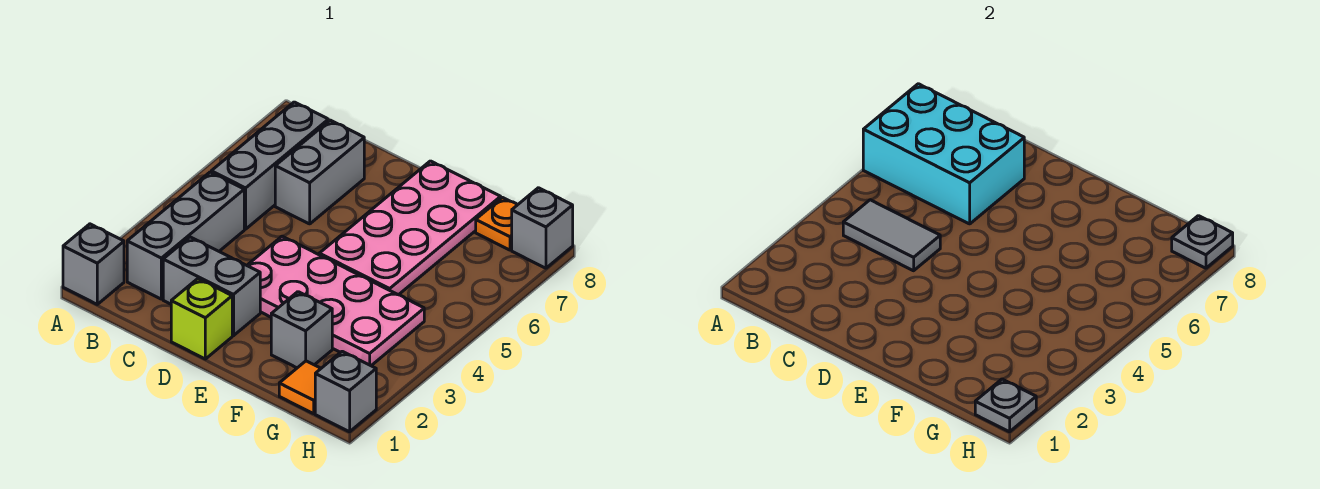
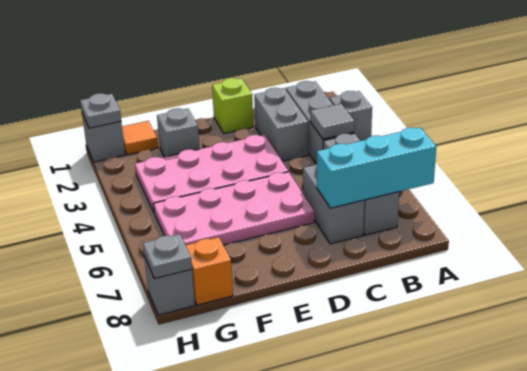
grey brick A1 level 1 -> grey brick A3 level 1
cyan brick A6:C7 level 2 -> cyan brick A7:C7 level 2
grey tile B4:C4 level 2 -> grey tile B4 level 2
grey brick C2:D2 level 1 -> grey brick C2:C3 level 1
pink plate E5:F8 level 1 -> pink plate D5:G6 level 1
orange plate G8 level 1 -> orange brick G8 level 1

